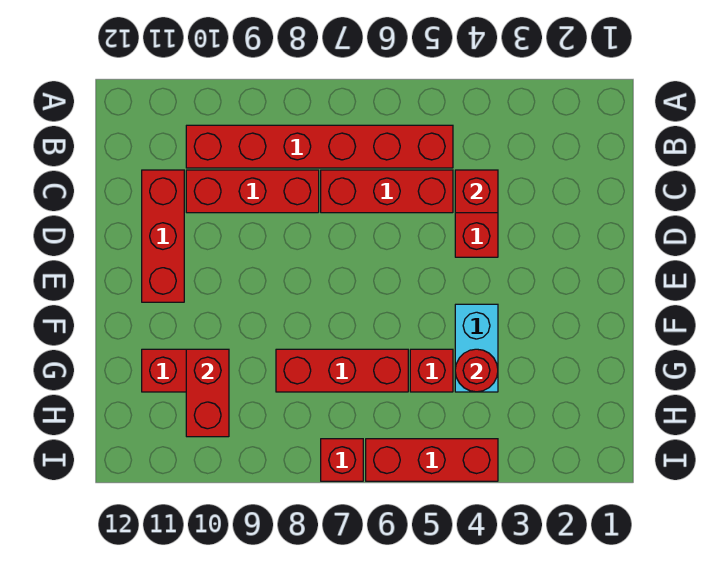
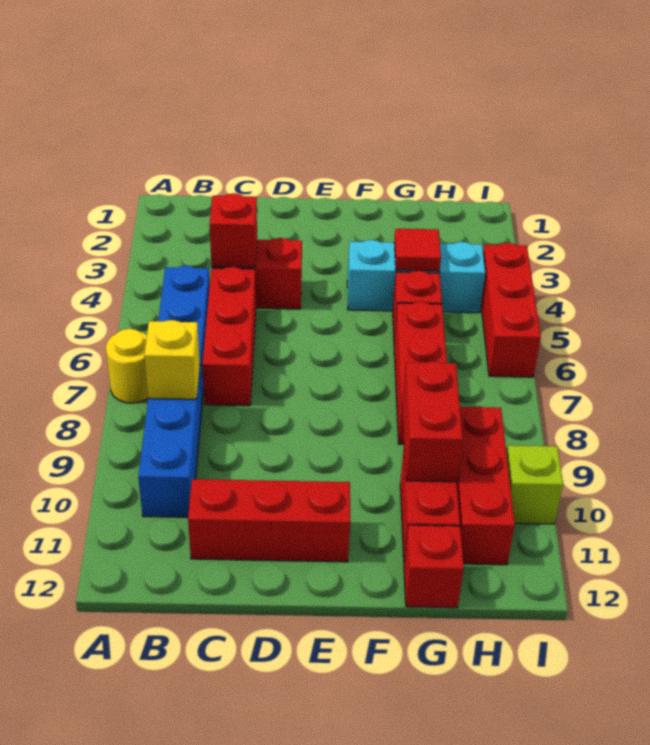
none -> yellow round brick A7 level 1
red brick B5:B10 level 1 -> blue brick B5:B10 level 1
none -> yellow brick B8 level 2
red brick C8:C10 level 1 -> red brick H9:H11 level 1
cyan brick F4:G4 level 1 -> cyan brick F4:H4 level 1
red round brick G4 level 2 -> red tile G4 level 2
red brick G10:H10 level 2 -> red brick G9:G10 level 2
red brick I7 level 1 -> red brick G12 level 1
none -> lime brick I10 level 1

